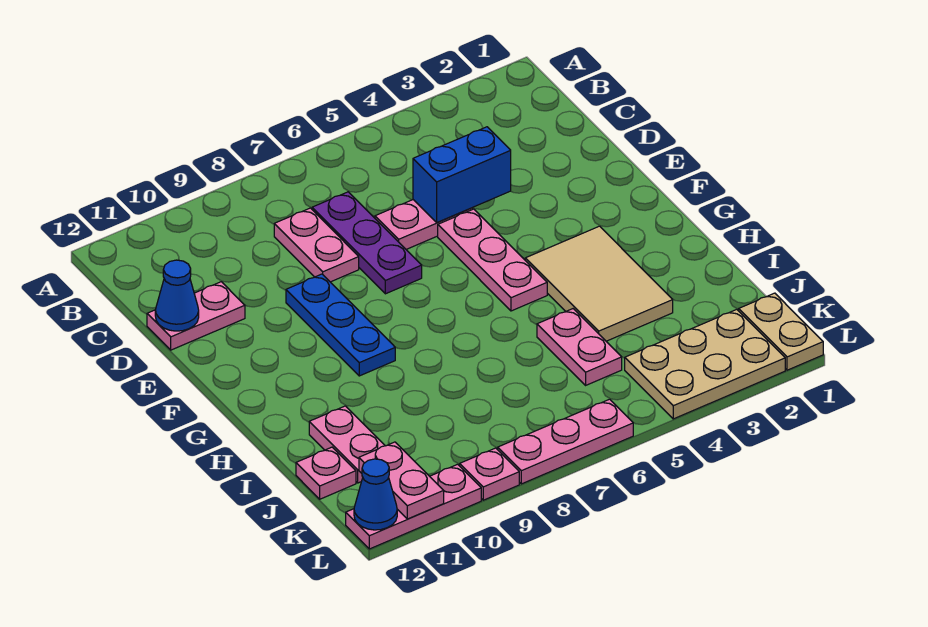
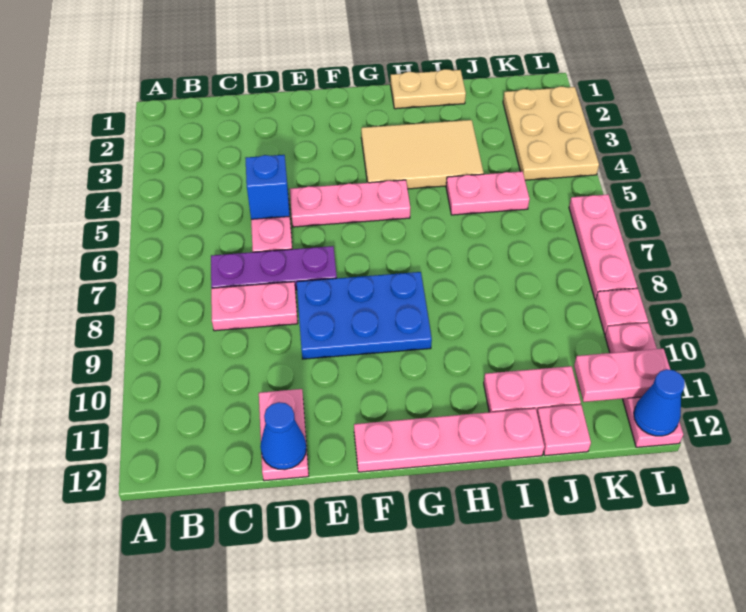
blue brick D4:D5 level 2 -> blue brick D5 level 2
blue plate E9:G9 level 1 -> blue plate E8:G9 level 1
none -> pink plate F12:I12 level 1
tan plate K1:L1 level 1 -> tan plate H1:I1 level 1

